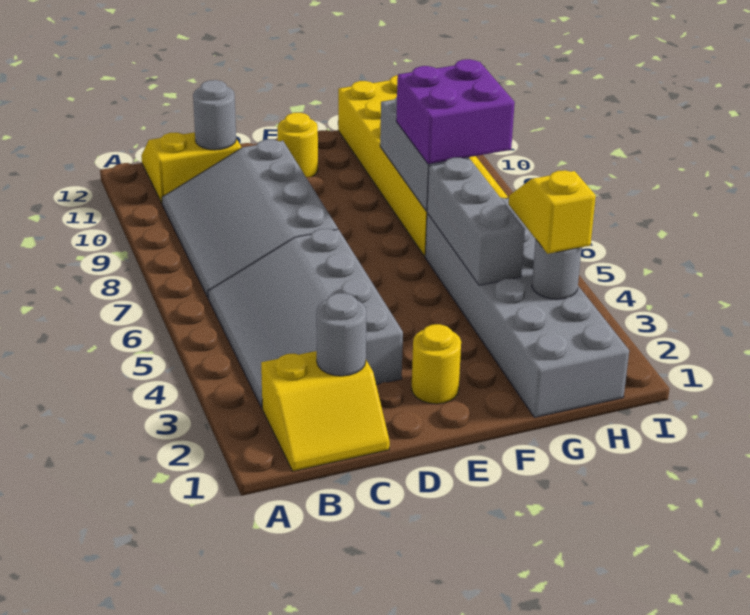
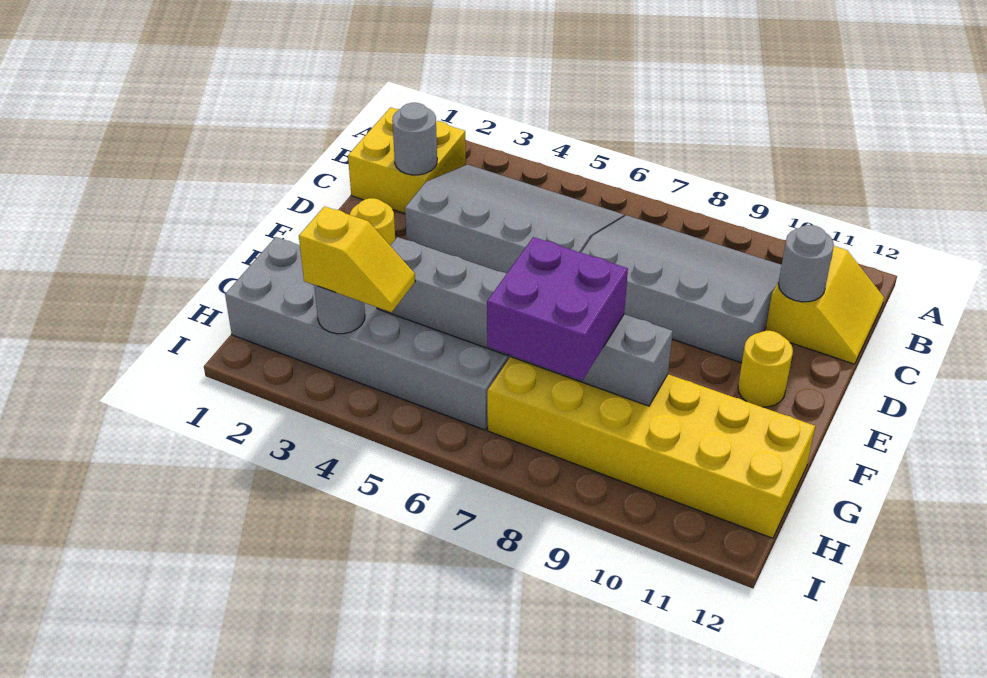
yellow slope B1:C2 level 1 top 2 -> yellow brick B1:C2 level 1

